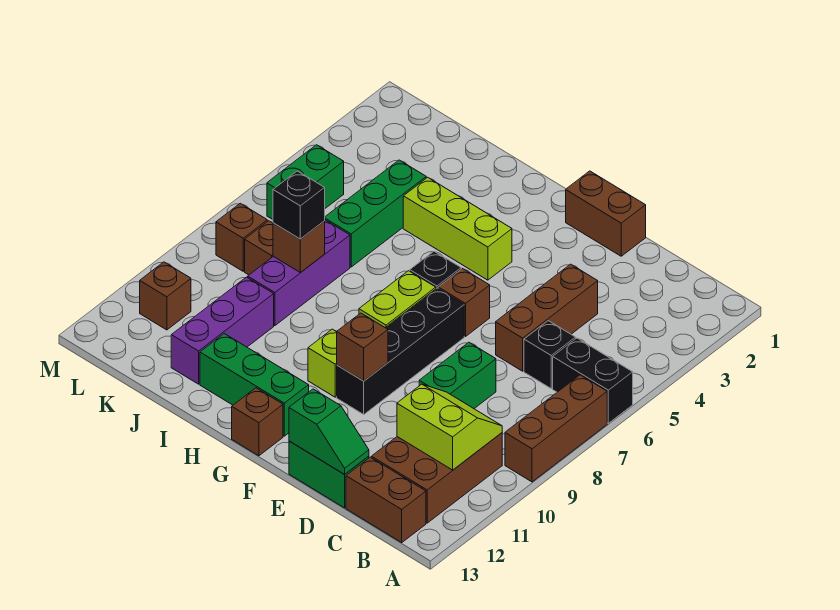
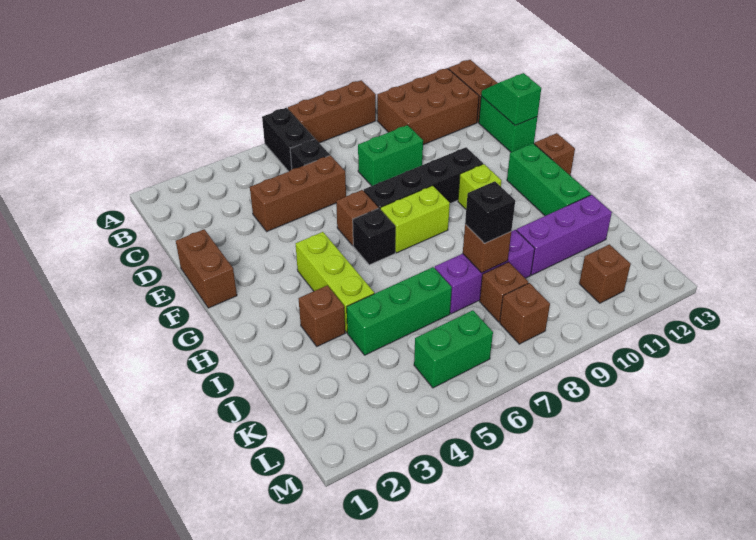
lime slope B10:C11 level 2 top 11 -> none
brown brick F10 level 2 -> brown brick I3 level 1

